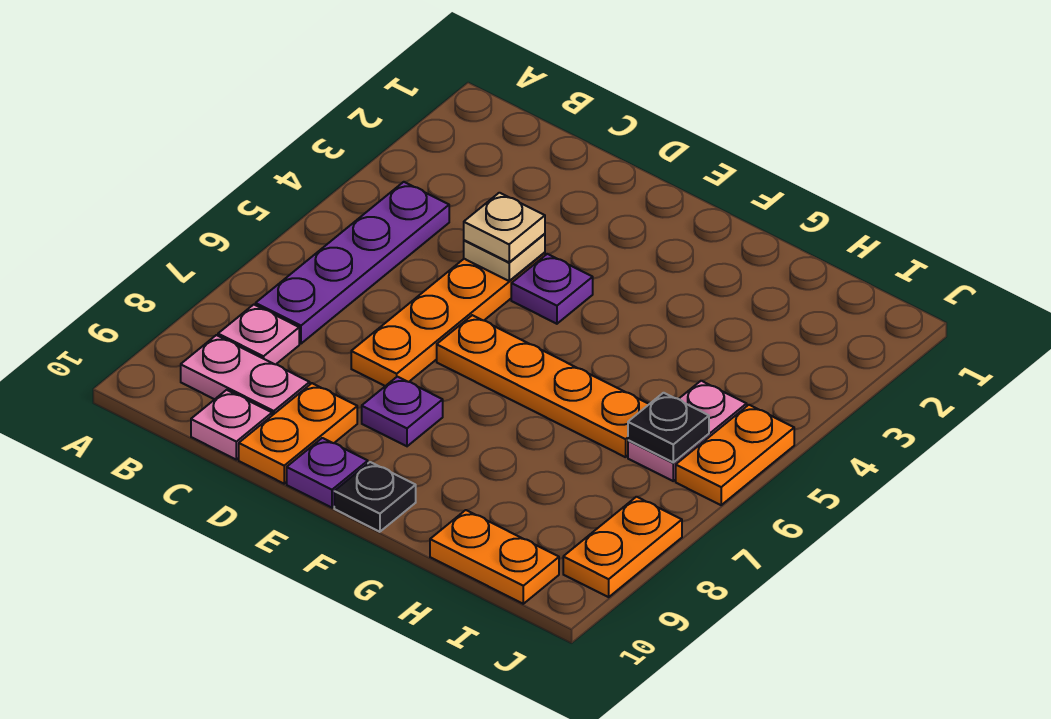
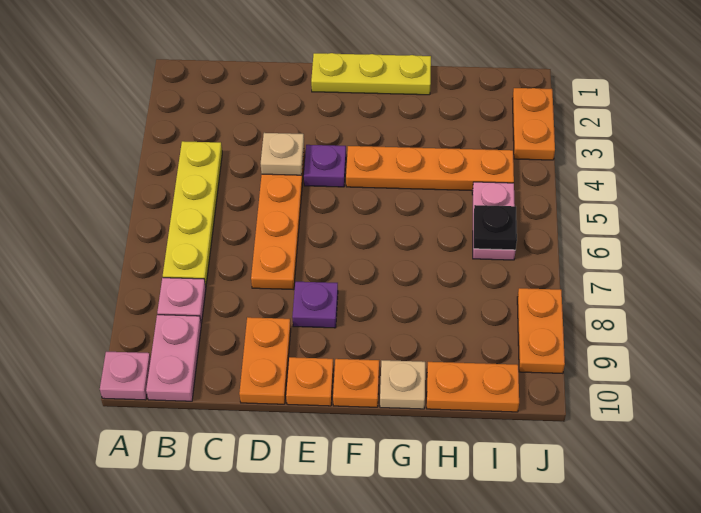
purple plate B4:B7 level 1 -> yellow plate B4:B7 level 1
pink plate B9:C9 level 1 -> pink plate B9:B10 level 1
pink plate C10 level 1 -> pink plate A10 level 1
tan plate D4 level 3 -> tan plate G10 level 1
none -> yellow plate E1:G1 level 1
orange plate E6:H6 level 1 -> orange plate F4:I4 level 1
purple plate E10 level 1 -> orange plate E10 level 1
black plate F10 level 1 -> orange plate F10 level 1
orange plate J5:J6 level 1 -> orange plate J2:J3 level 1

